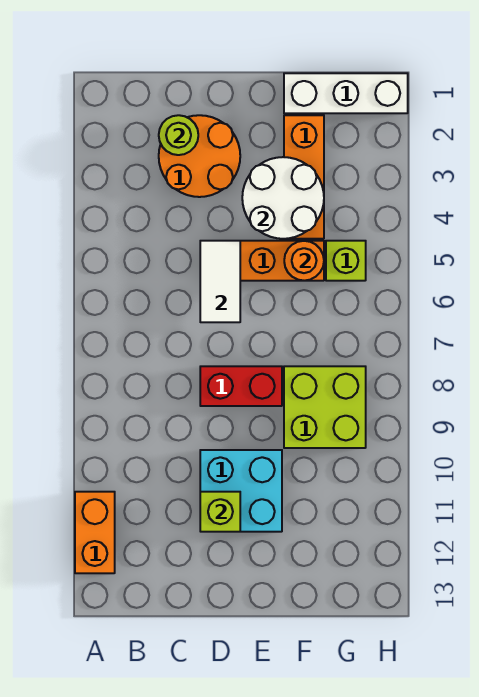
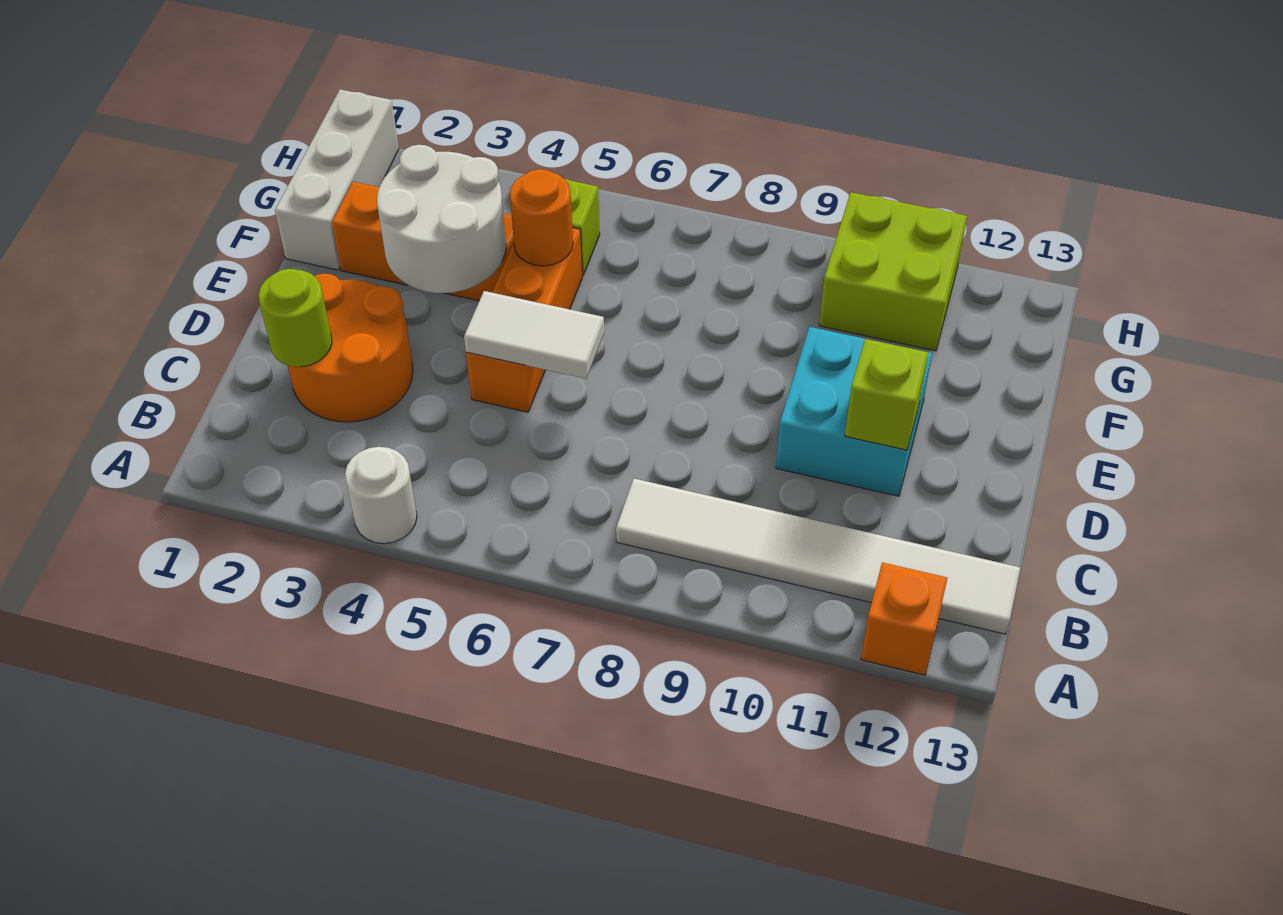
none -> white round brick A4 level 1
orange brick A11:A12 level 1 -> orange brick A12 level 1
none -> white tile B8:B13 level 1
red brick D8:E8 level 1 -> none
lime brick F8:G9 level 1 -> lime brick G10:H11 level 1

